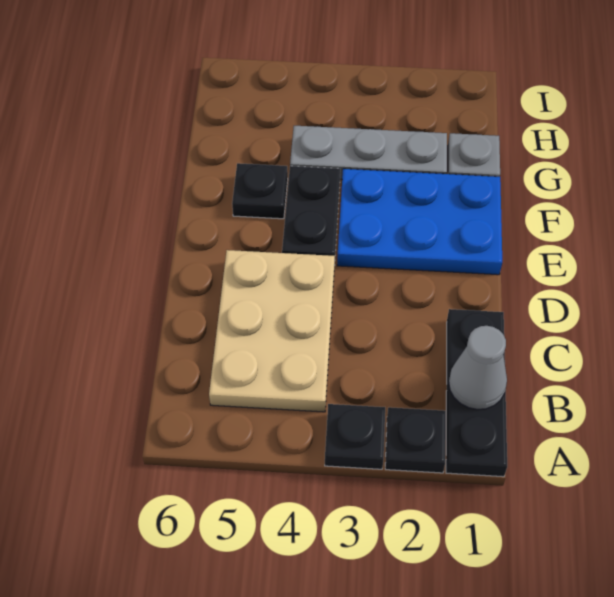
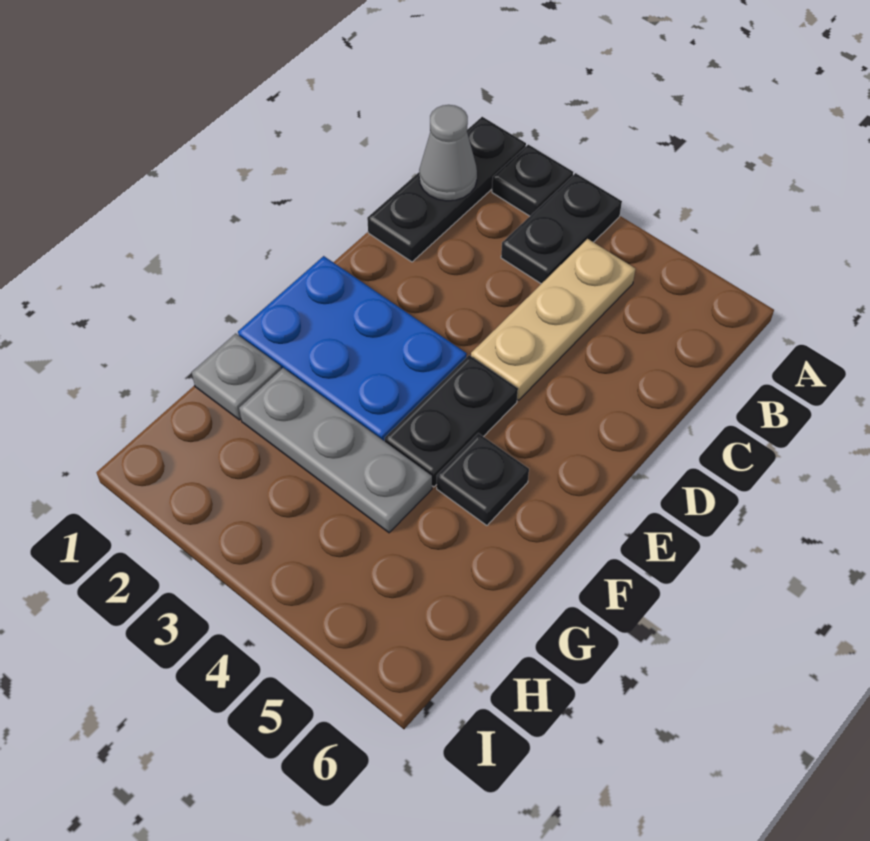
black plate A3 level 1 -> black plate A3:B3 level 1
tan plate B4:D5 level 1 -> tan plate B4:D4 level 1

